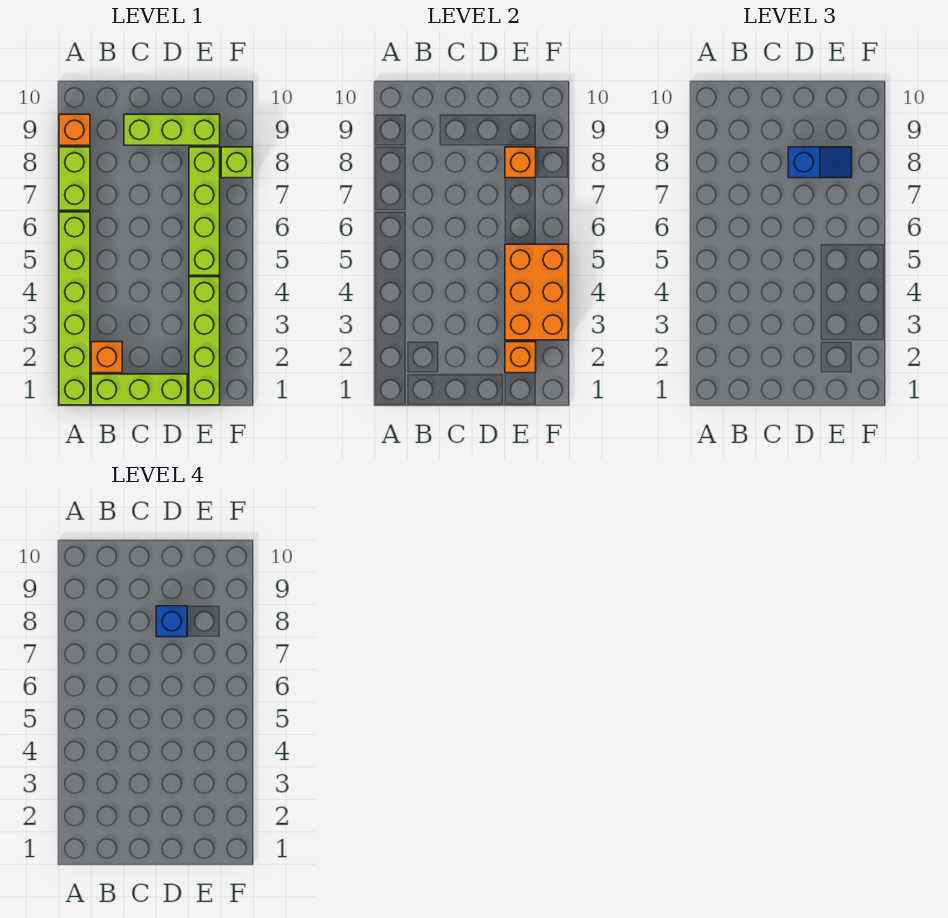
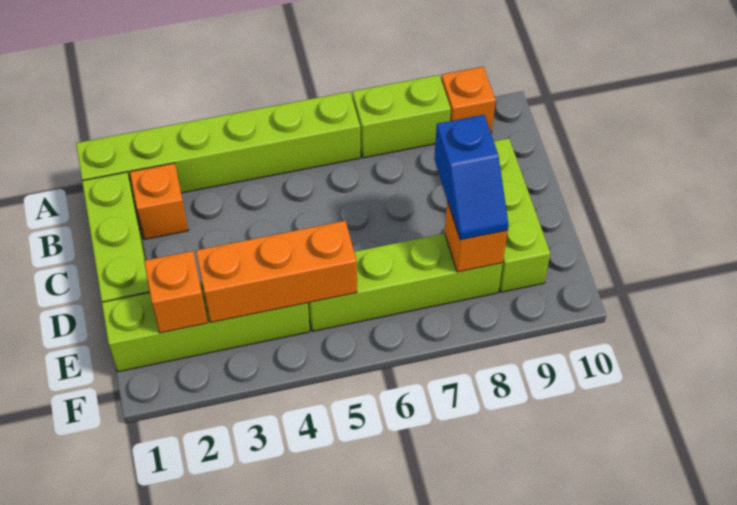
blue brick D8 level 4 -> none
orange brick E3:F5 level 2 -> orange brick E3:E5 level 2
lime brick F8 level 1 -> none

